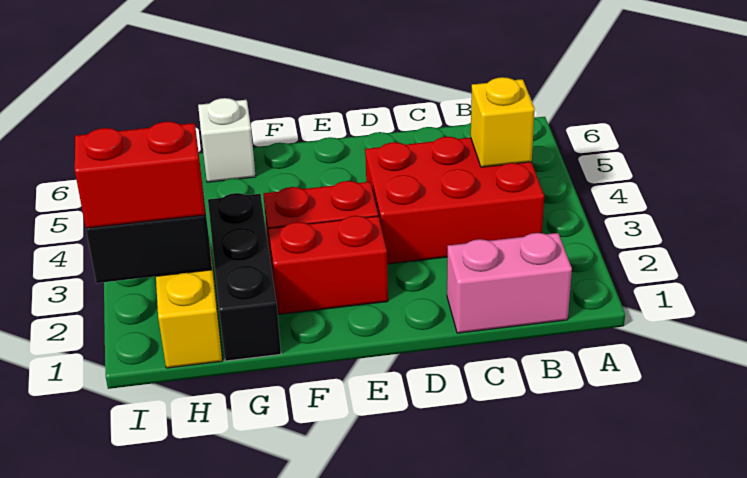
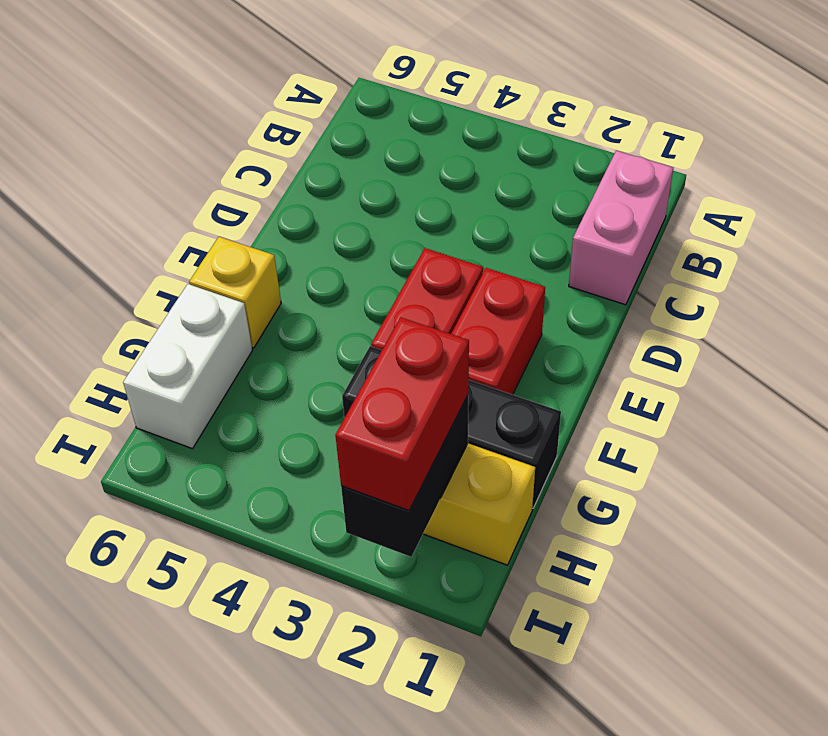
red brick B3:D4 level 1 -> none
yellow brick B4 level 2 -> yellow brick F6 level 1
white brick G6 level 1 -> white brick G6:H6 level 1

